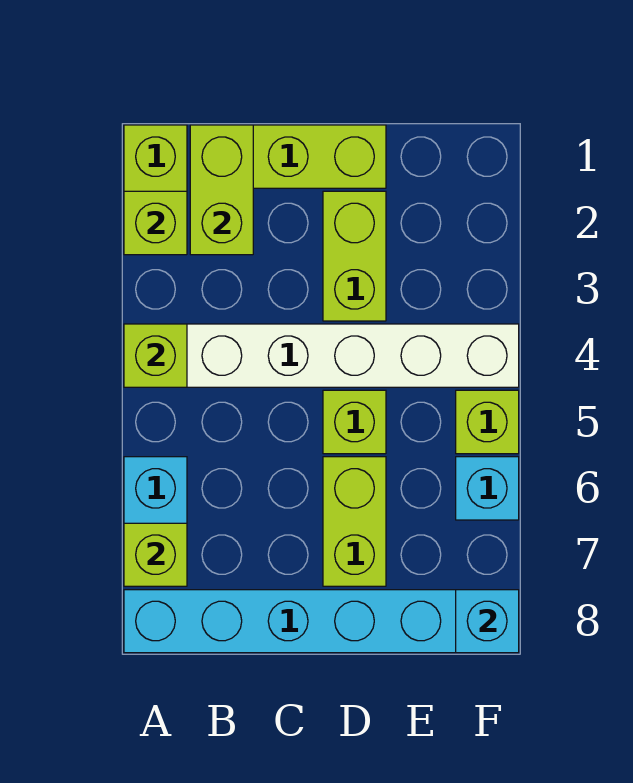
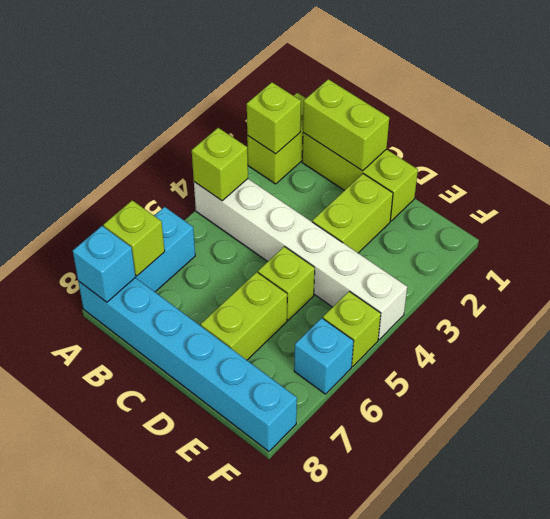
lime brick B1:B2 level 2 -> lime brick B1:C1 level 2
cyan brick F8 level 2 -> cyan brick A8 level 2

